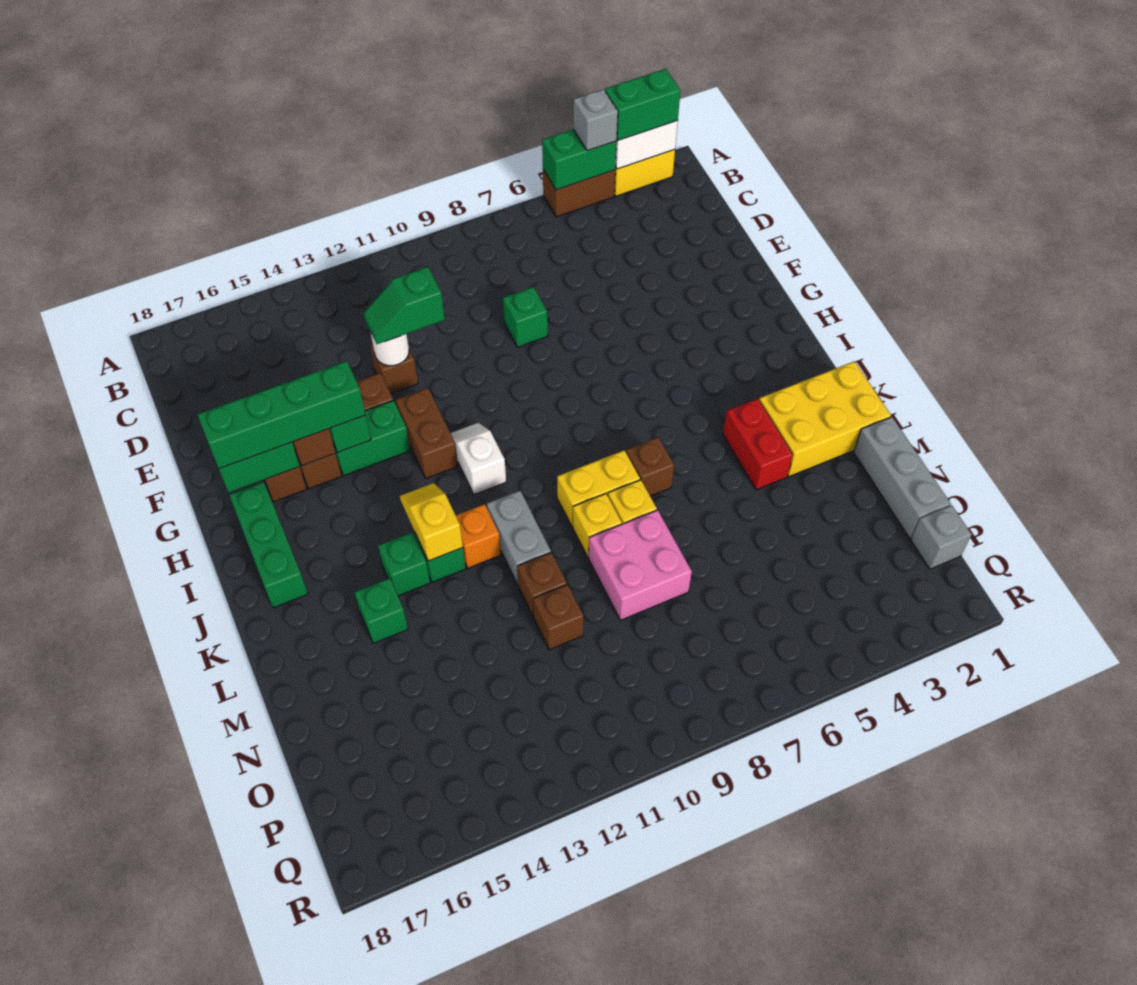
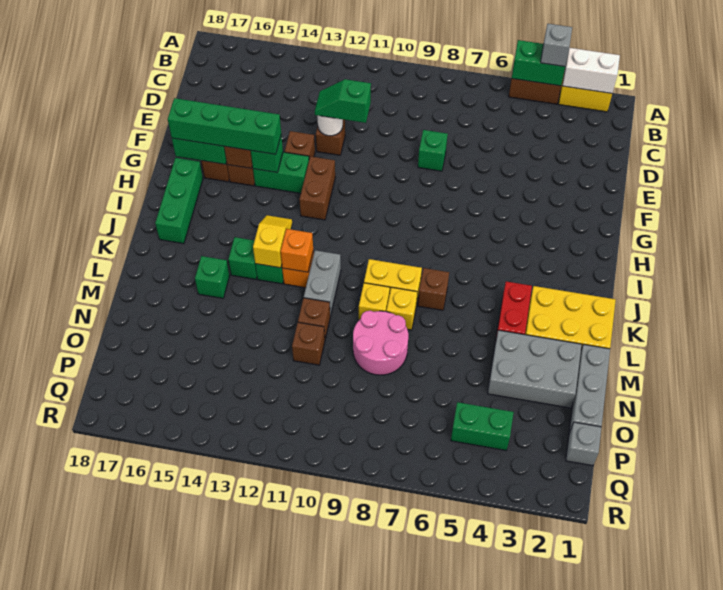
green brick A2:A3 level 3 -> green brick P4:P5 level 1
white slope H11:I11 level 1 top I -> none
none -> orange brick K12 level 2
none -> grey brick M2:N4 level 1
pink brick M8:N9 level 1 -> pink round brick M8:N9 level 1

